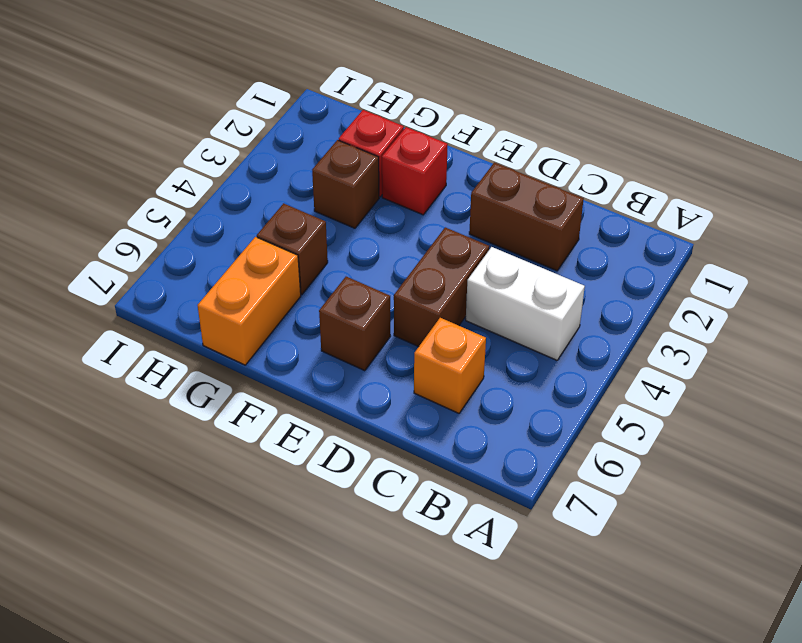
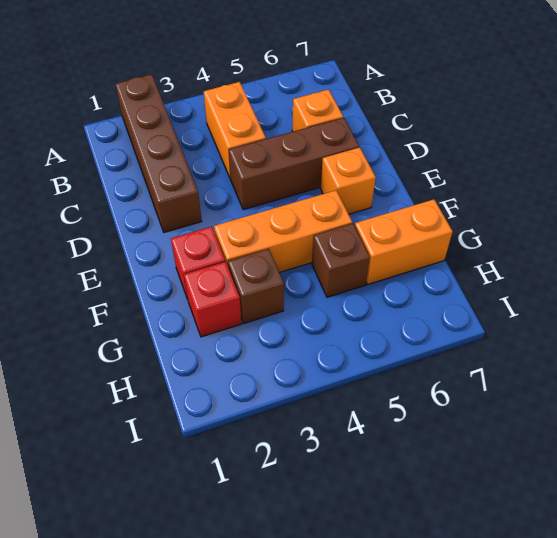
white brick B4:C4 level 1 -> orange brick B4:C4 level 1
brown brick C2:D2 level 1 -> brown brick A2:D2 level 1
brown brick D4:D5 level 1 -> brown brick D4:D6 level 1
brown brick E6 level 1 -> orange brick E6 level 1
none -> orange brick F3:F5 level 1

